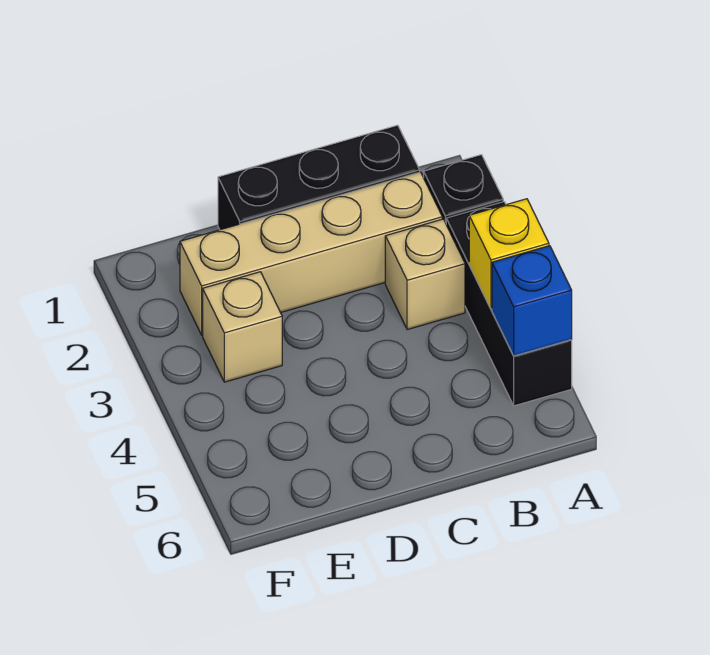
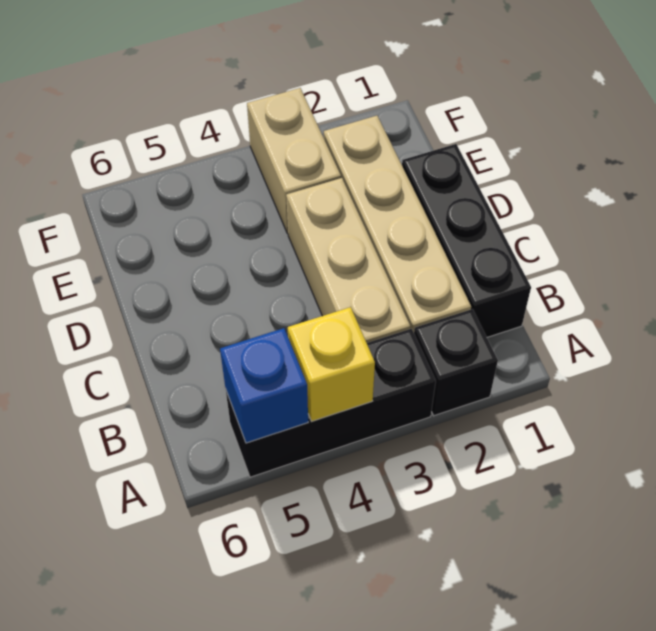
tan brick B3 level 1 -> tan brick B3:D3 level 1
tan brick E3 level 1 -> tan brick E3:F3 level 1

